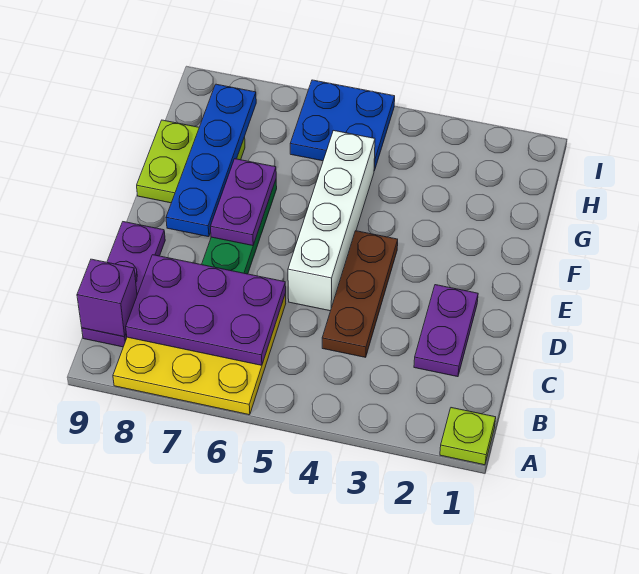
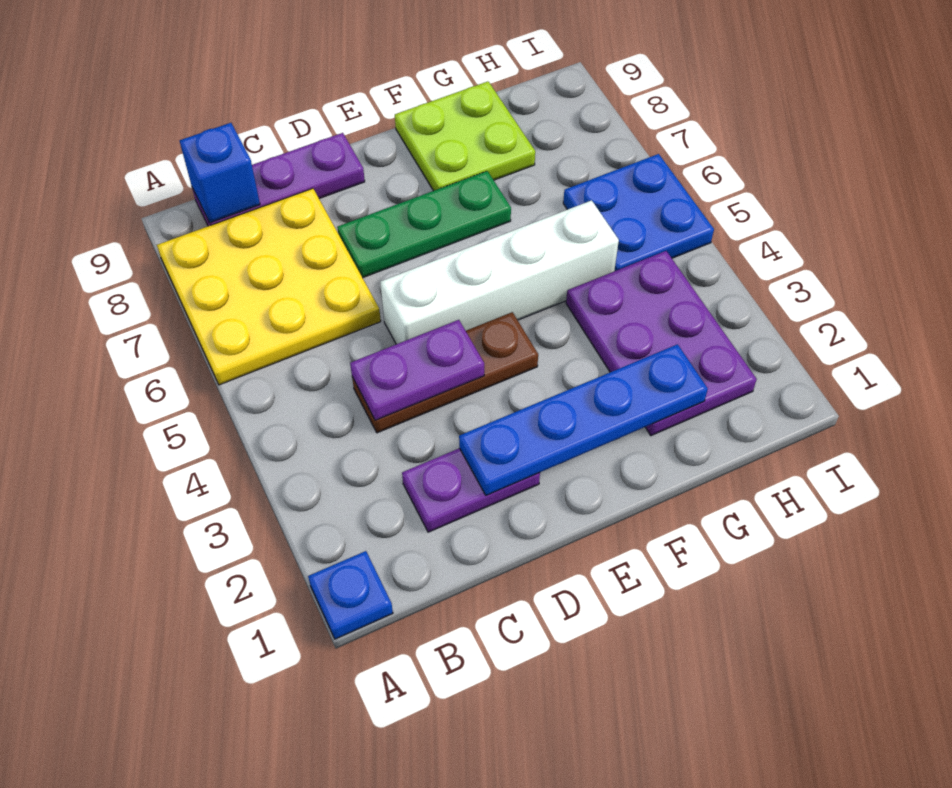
lime plate A1 level 1 -> blue plate A1 level 1
purple plate B6:C8 level 2 -> purple plate G2:H4 level 1
purple brick B9 level 2 -> blue brick B9 level 2
purple plate E7:F7 level 2 -> purple plate C4:D4 level 2
blue plate E8:H8 level 2 -> blue plate D2:G2 level 2

